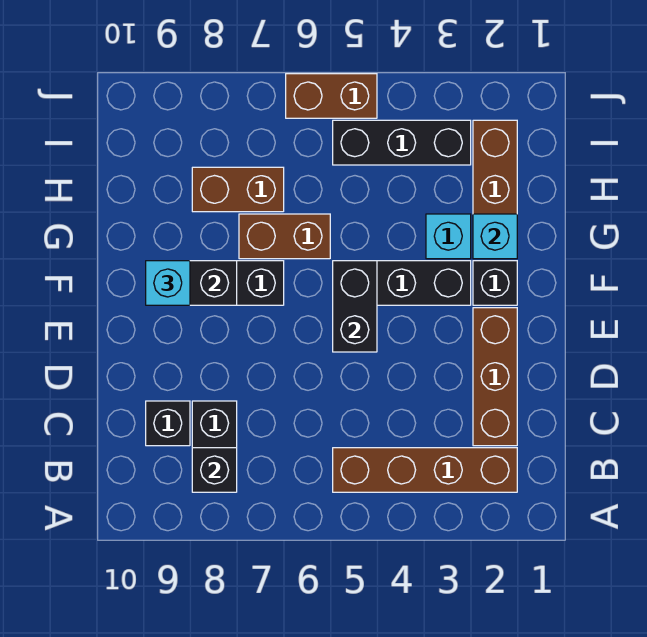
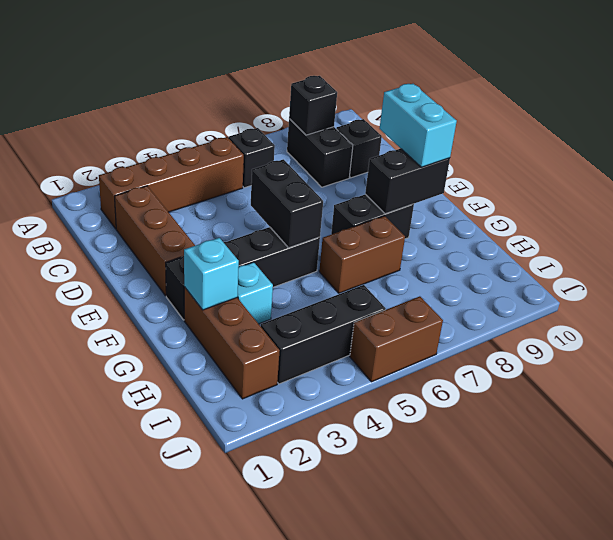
none -> black brick B6 level 1
cyan brick F9 level 3 -> cyan brick E9:F9 level 3
brown brick H7:H8 level 1 -> none

